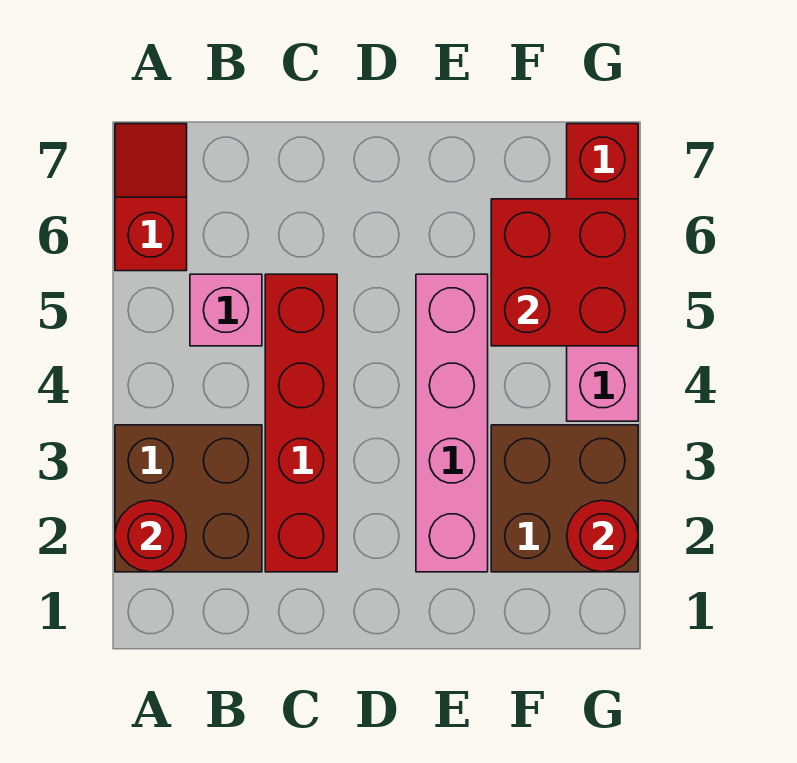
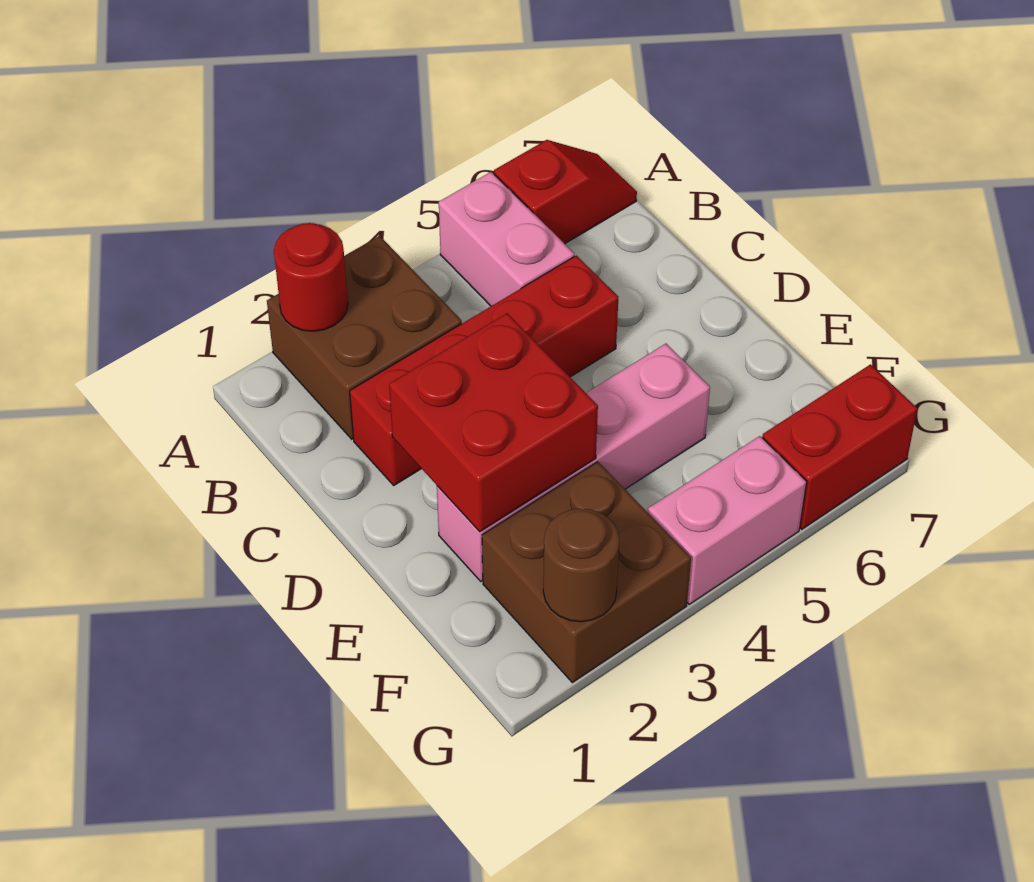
pink brick B5 level 1 -> pink brick A5:B5 level 1
red brick F5:G6 level 2 -> red brick D2:E3 level 2
red round brick G2 level 2 -> brown round brick G2 level 2

